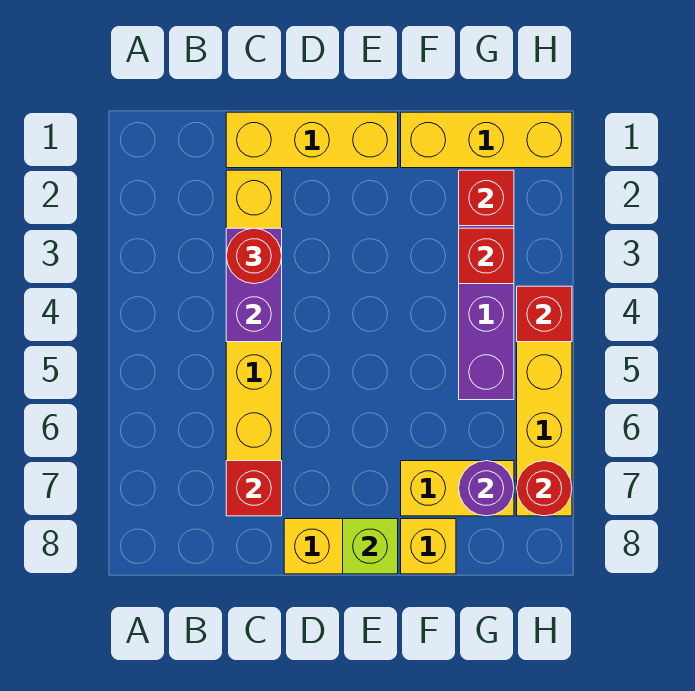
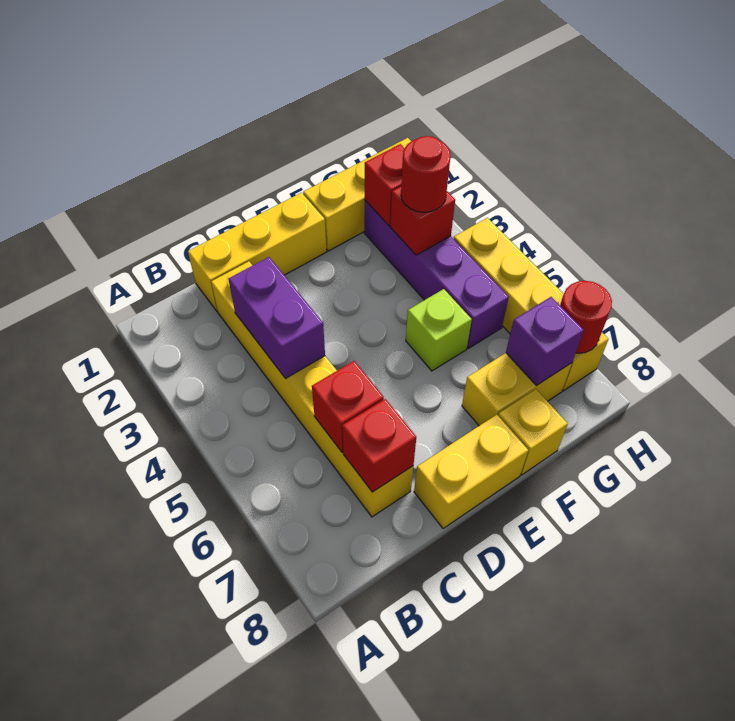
red round brick C3 level 3 -> red round brick G3 level 3
lime brick E8 level 2 -> lime brick F5 level 1
purple round brick G7 level 2 -> purple brick G7 level 2
red brick H4 level 2 -> red brick C6 level 2

